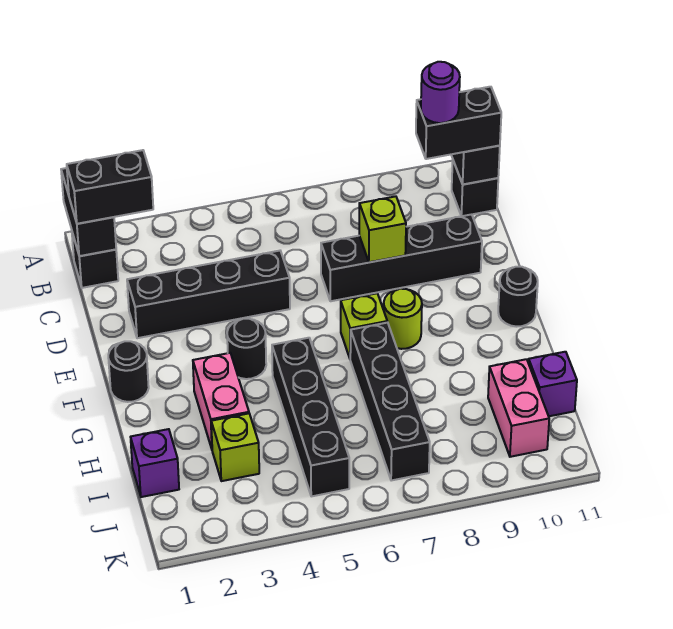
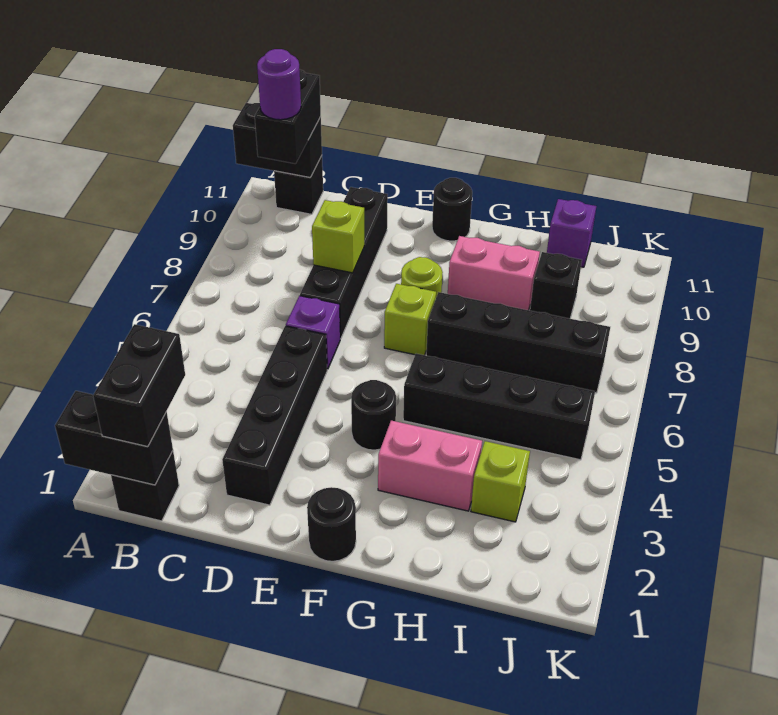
purple brick I1 level 1 -> purple brick D6 level 1
none -> black brick I9 level 1
pink brick I10:J10 level 1 -> pink brick G9:H9 level 1

